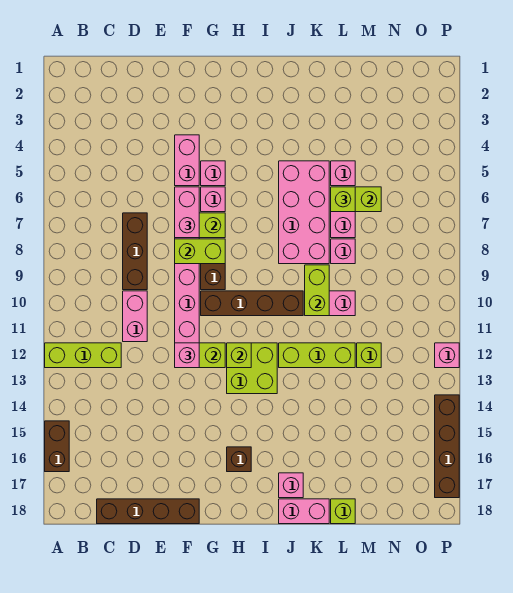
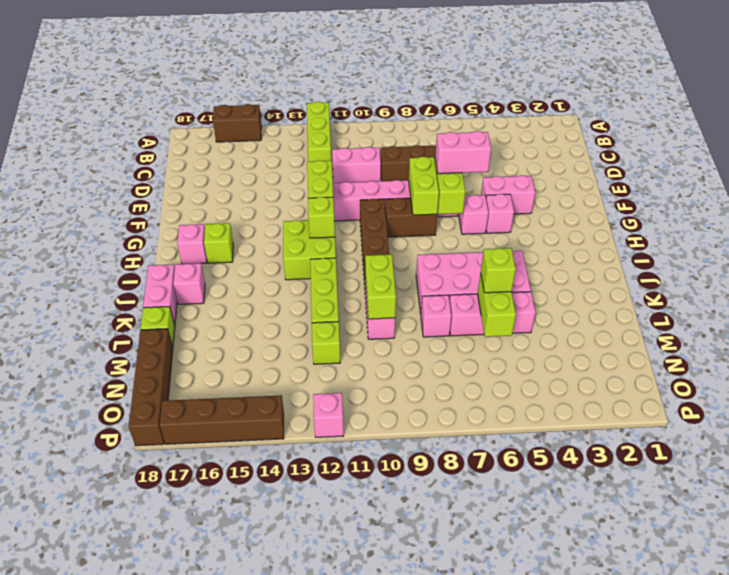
brown brick C18:F18 level 1 -> brown brick M18:P18 level 1
pink brick F12 level 3 -> pink brick H17 level 1
brown brick H16 level 1 -> lime brick H16 level 1
lime brick K9:K10 level 2 -> lime brick K10:L10 level 2

